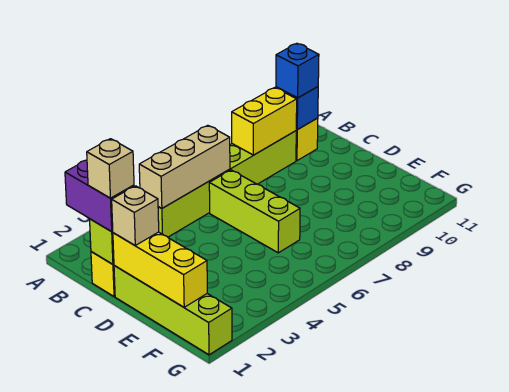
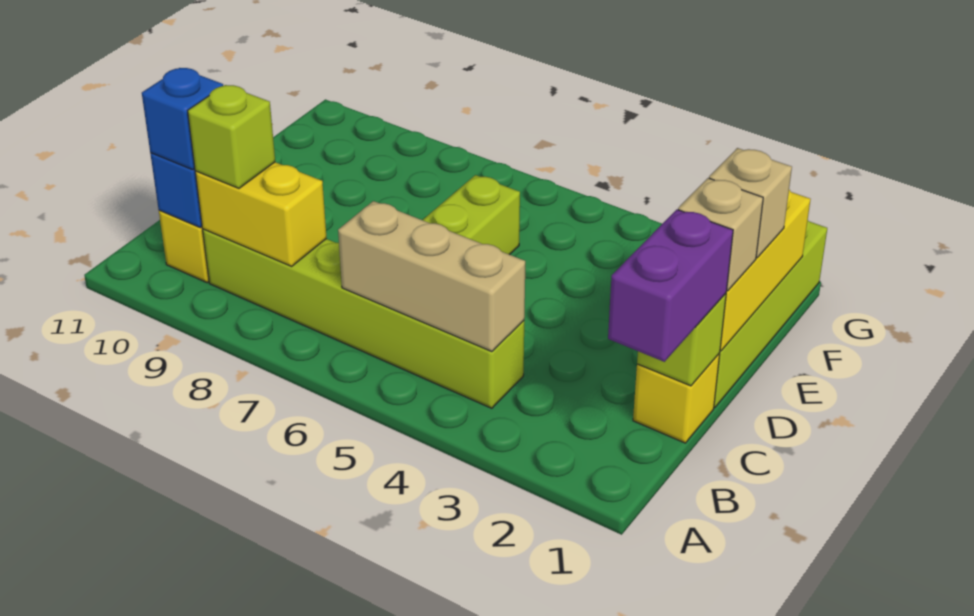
none -> lime brick B9 level 3
tan brick C1 level 4 -> tan brick E1 level 3

